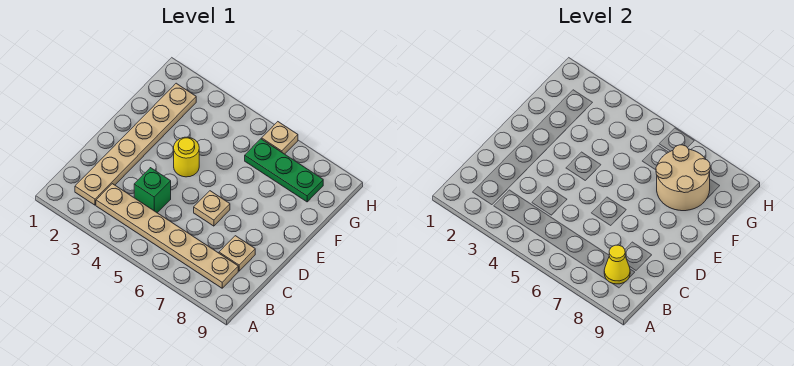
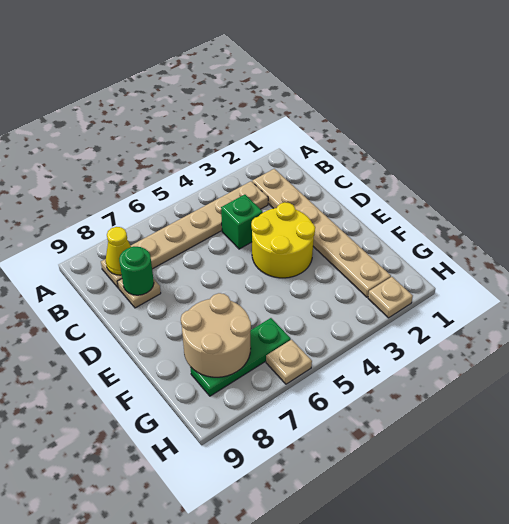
none -> green round brick C8 level 2
tan plate D6 level 1 -> tan plate H2 level 1
yellow round brick E4 level 1 -> yellow round brick D3:E4 level 1

